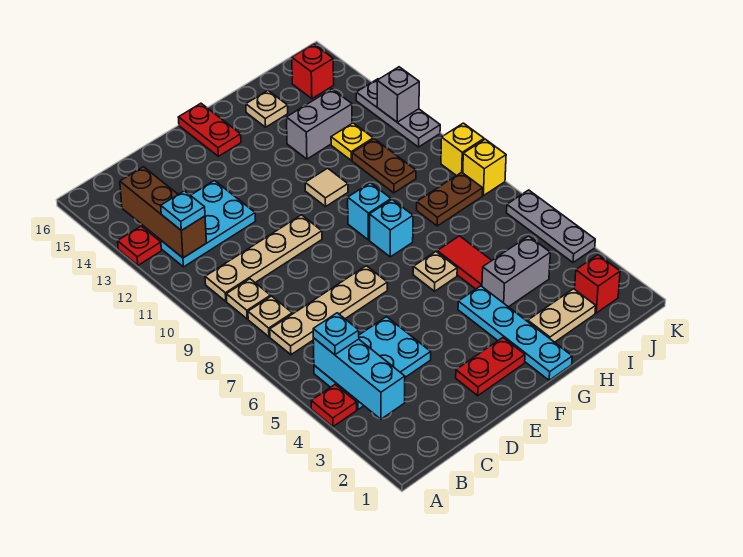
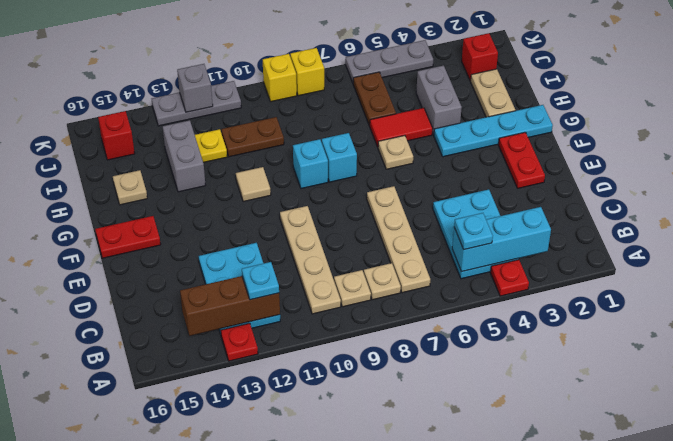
brown plate I8:J8 level 1 -> brown plate I6:J6 level 1

